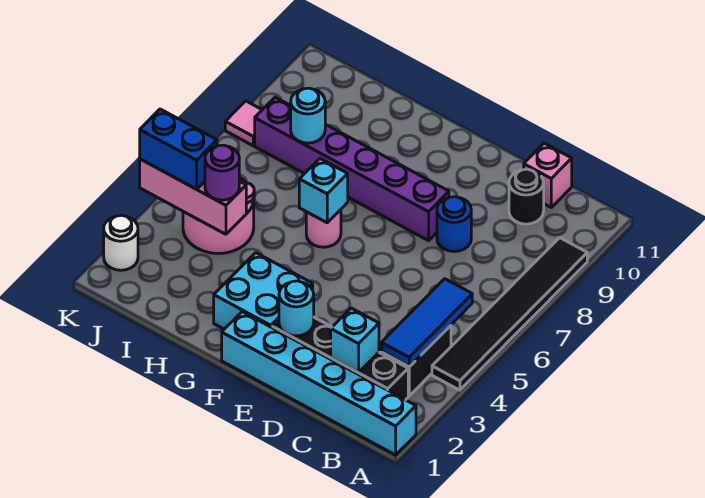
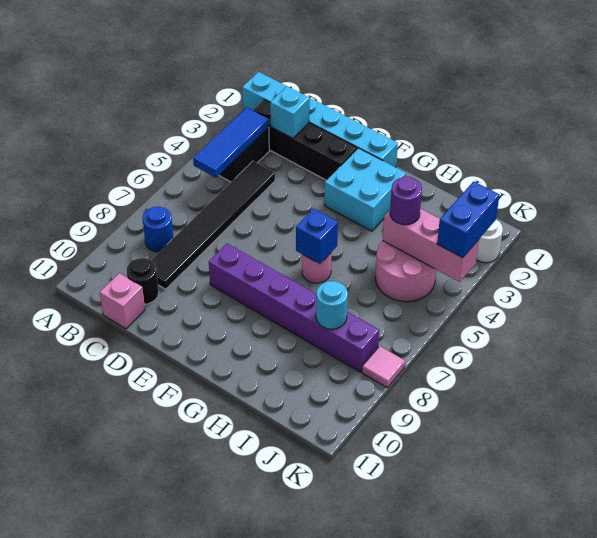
black tile A4:A9 level 1 -> black tile C4:C9 level 1
blue round brick D8 level 1 -> blue round brick B8 level 1
cyan round brick E2 level 2 -> none
cyan brick G6 level 2 -> blue brick G6 level 2
blue brick J4:K4 level 3 -> blue brick K3:K4 level 3

